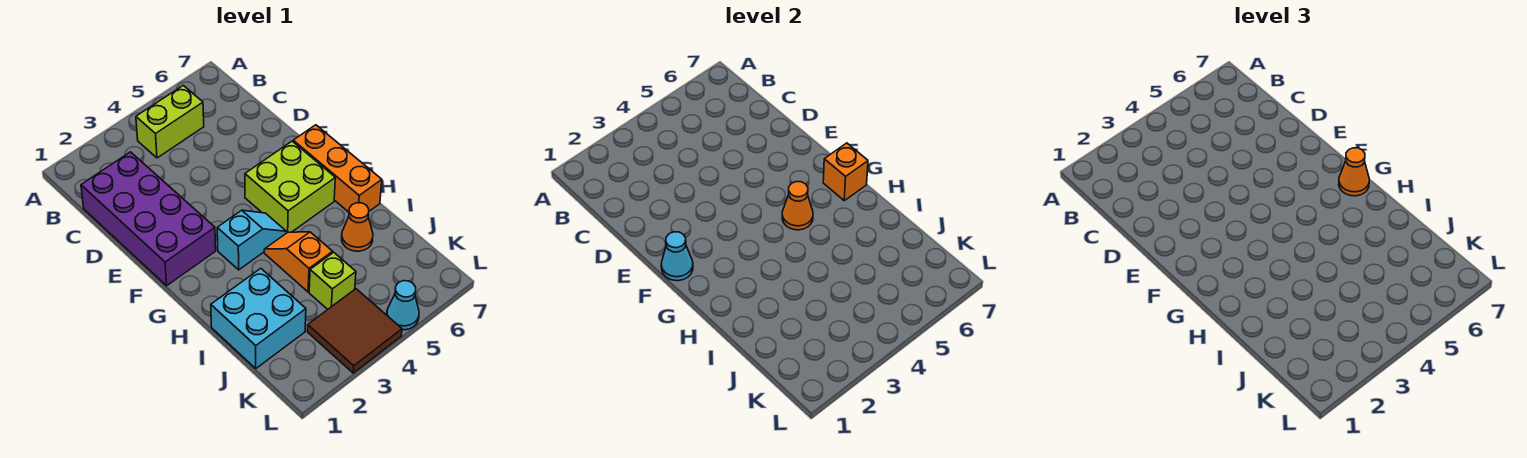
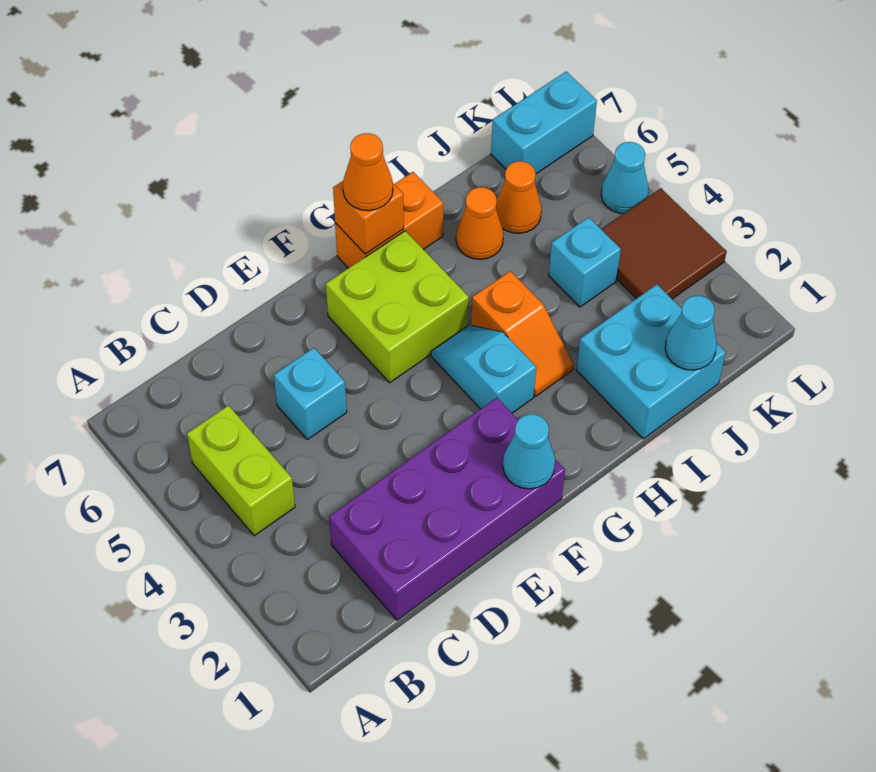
none -> cyan brick D5 level 1
orange brick F7:H7 level 1 -> orange brick G7:H7 level 1
orange cone G5 level 2 -> orange cone J6 level 1
orange slope H4:I4 level 1 top I -> orange slope H3:H4 level 1 top 4
none -> cyan cone J1 level 2
lime brick J4 level 1 -> cyan brick J4 level 1
none -> cyan brick K7:L7 level 1

